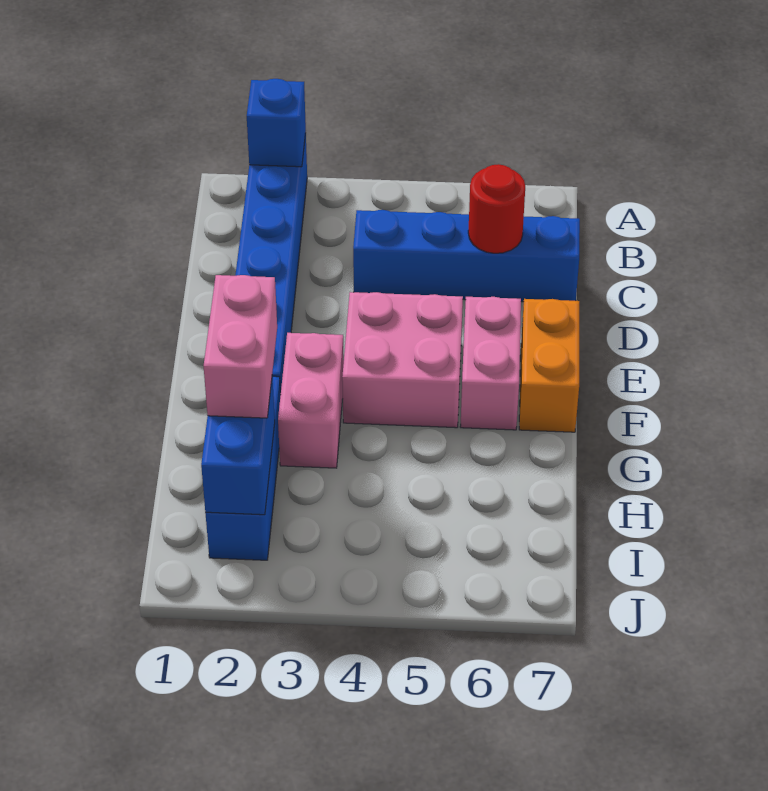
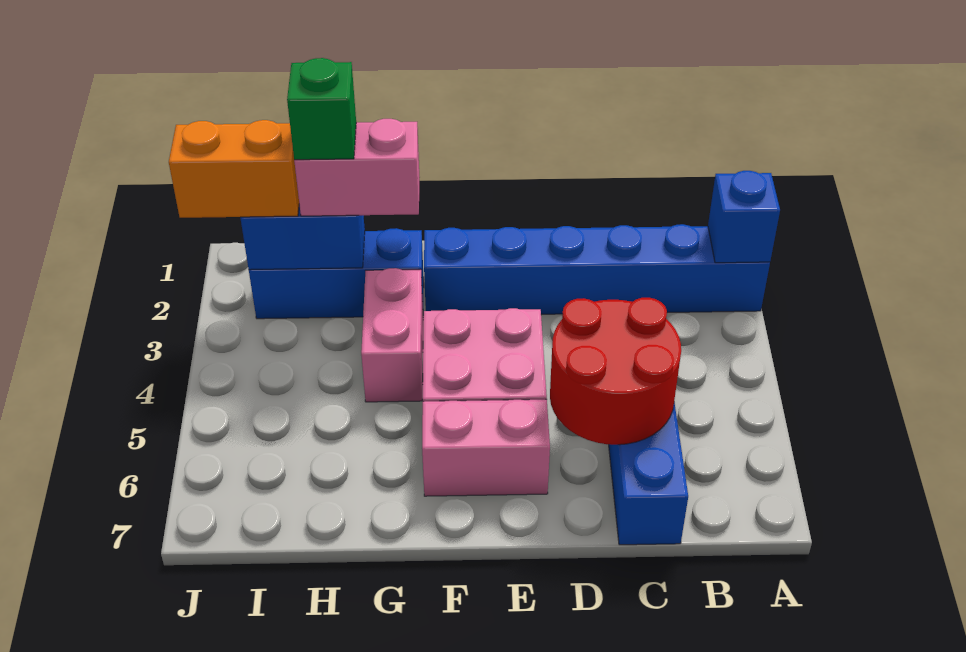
red round brick C6 level 2 -> red round brick C5:D6 level 2
orange brick E7:F7 level 1 -> orange brick I2:J2 level 3
pink brick F3:G3 level 1 -> pink brick G3:G4 level 1
none -> green brick H2 level 4

